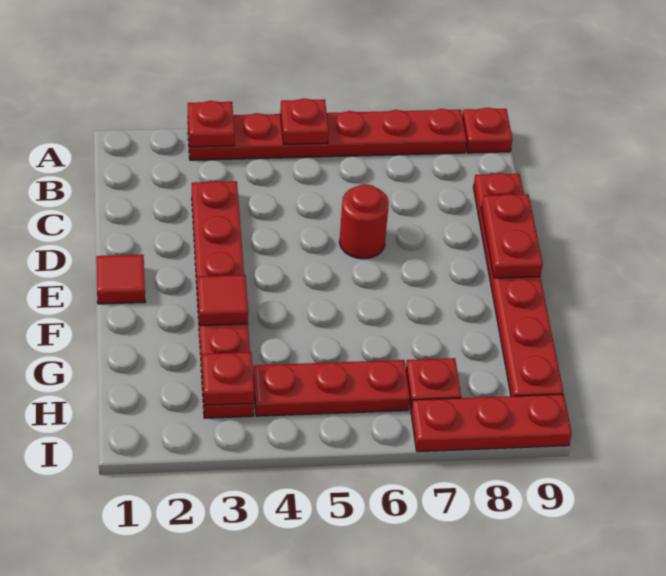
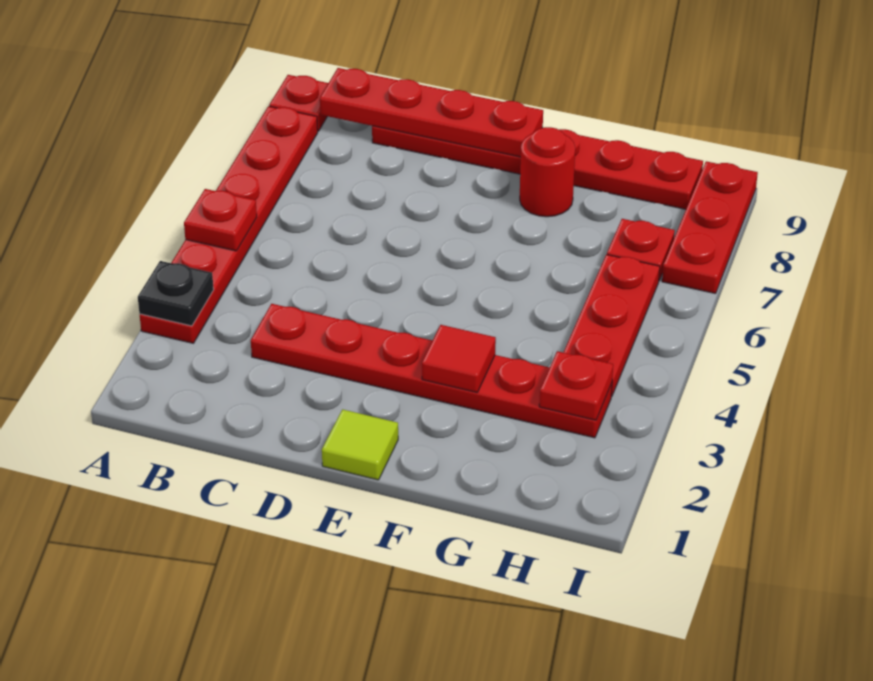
red plate A3 level 2 -> black plate A3 level 2
red round brick D6 level 1 -> red round brick F8 level 1
red plate D9:E9 level 2 -> red plate B9:E9 level 2
red tile E1 level 1 -> lime tile E1 level 1

